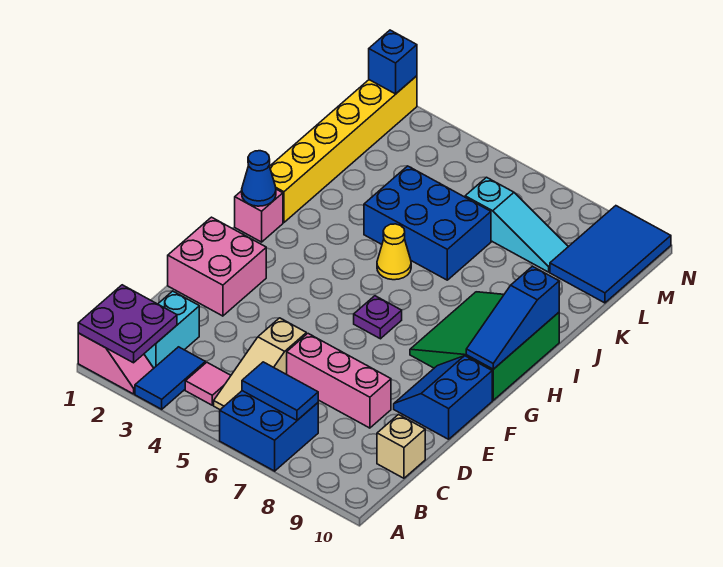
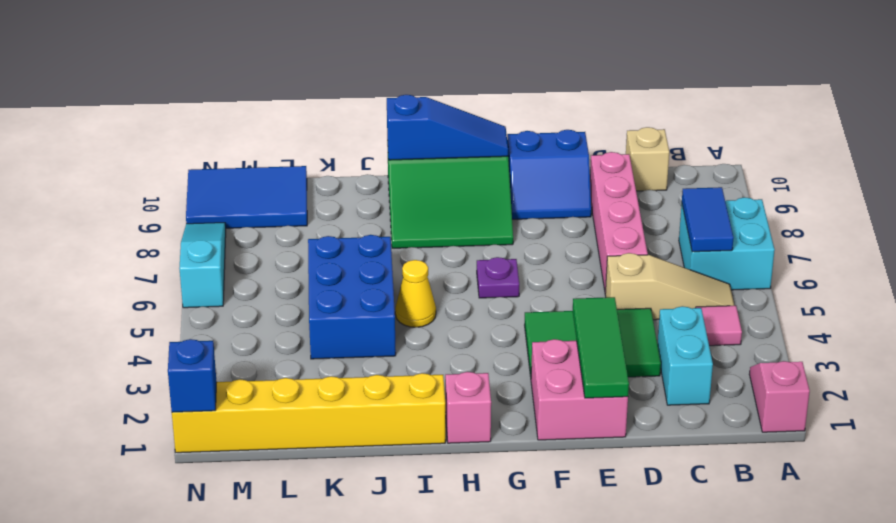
purple plate A1:B2 level 2 -> none
blue tile A3:B3 level 1 -> none
blue brick A6:B7 level 1 -> cyan brick A6:B7 level 1
cyan brick B2:C2 level 1 -> cyan brick C2:C3 level 1
none -> green tile D3:F4 level 1
pink brick D6:D8 level 1 -> pink brick D6:D9 level 1
none -> green tile E1:E3 level 2
blue cone H1 level 2 -> none
cyan slope L6:L8 level 1 top 6 -> cyan slope N6:N8 level 1 top 6

